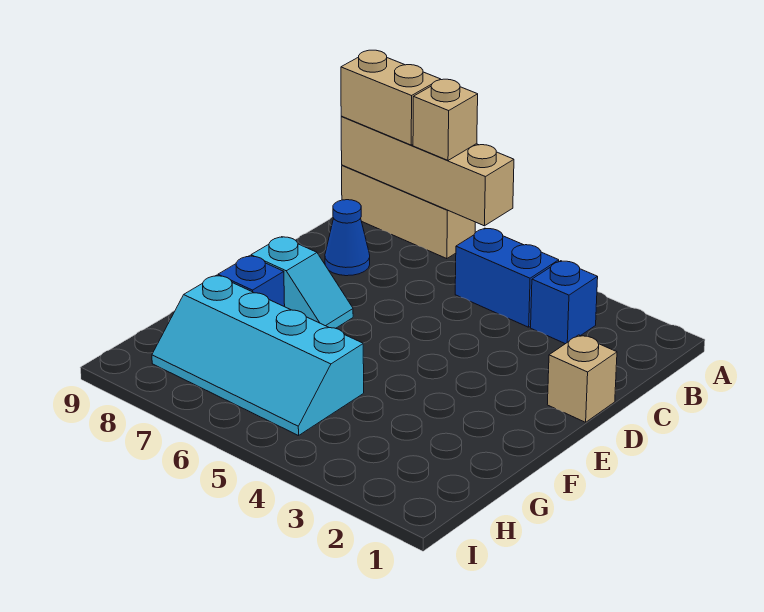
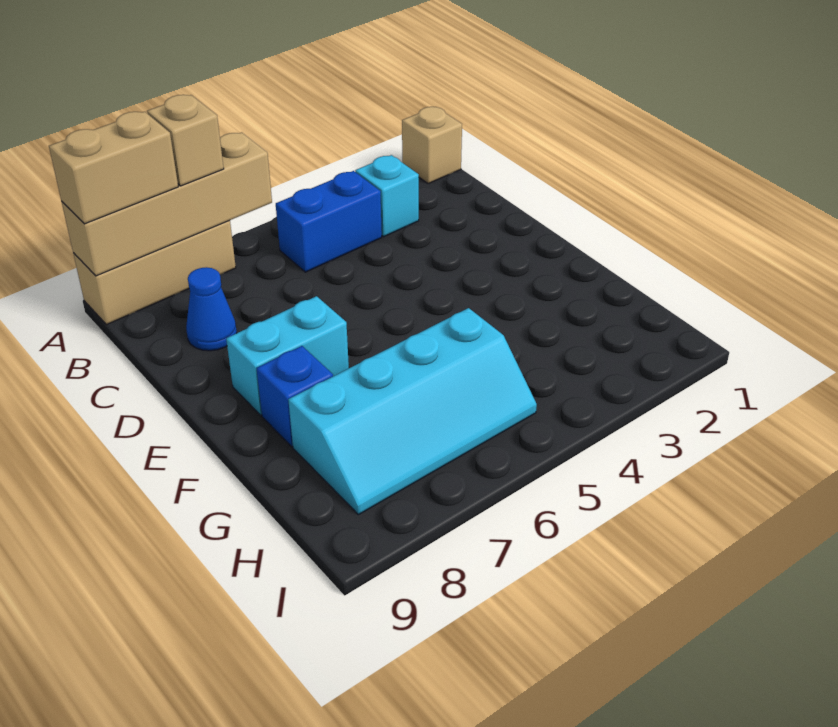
blue brick B3 level 1 -> cyan brick B3 level 1
tan brick D1 level 1 -> tan brick A1 level 1
cyan slope E7:E8 level 1 top 8 -> cyan brick E7:E8 level 1

